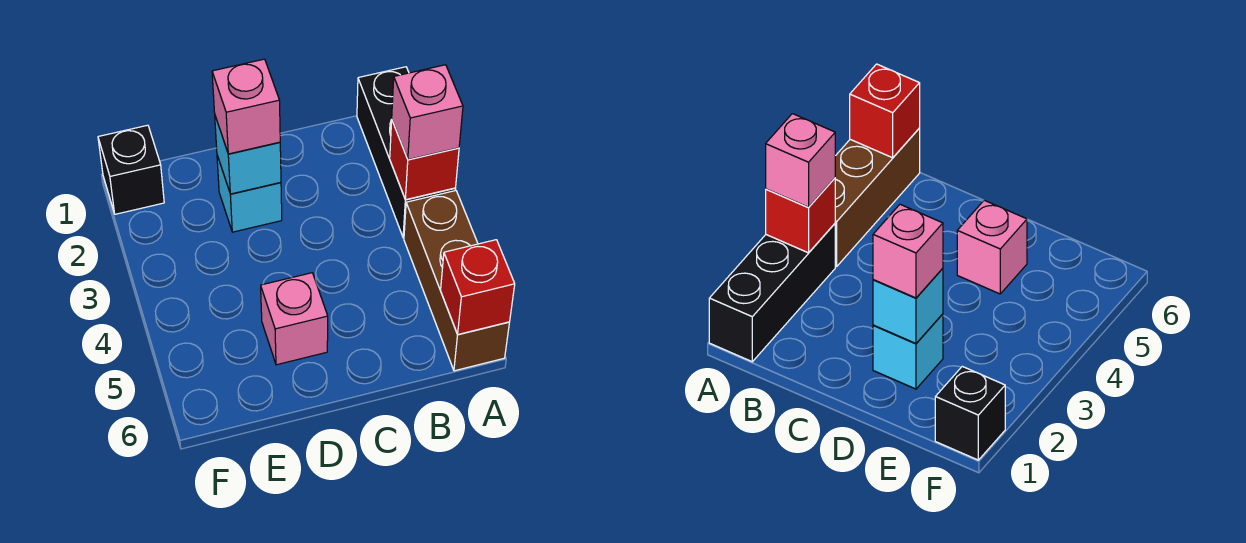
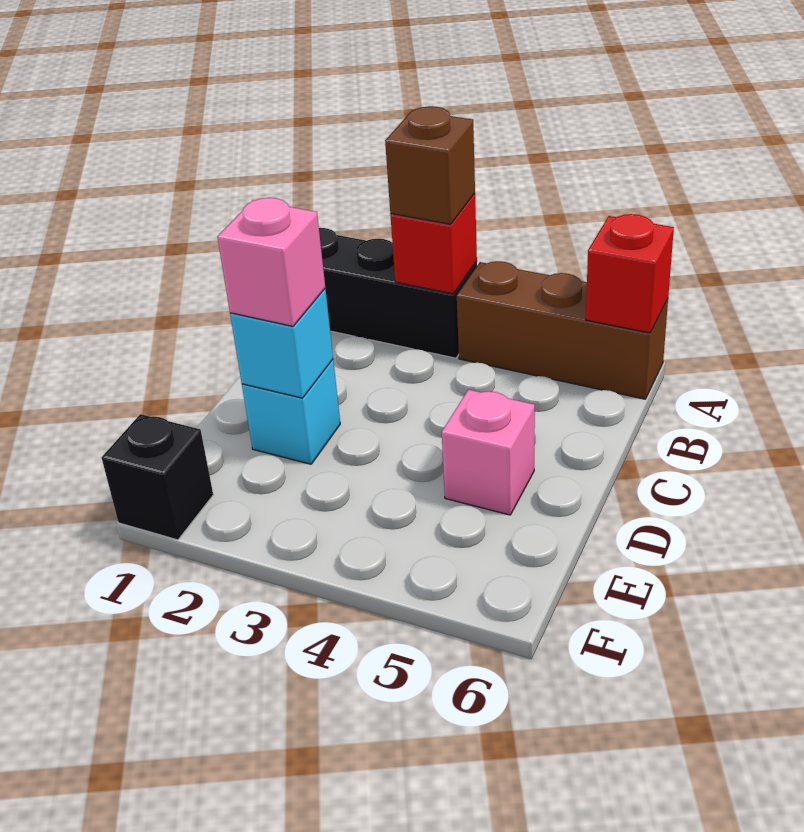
pink brick A3 level 3 -> brown brick A3 level 3

